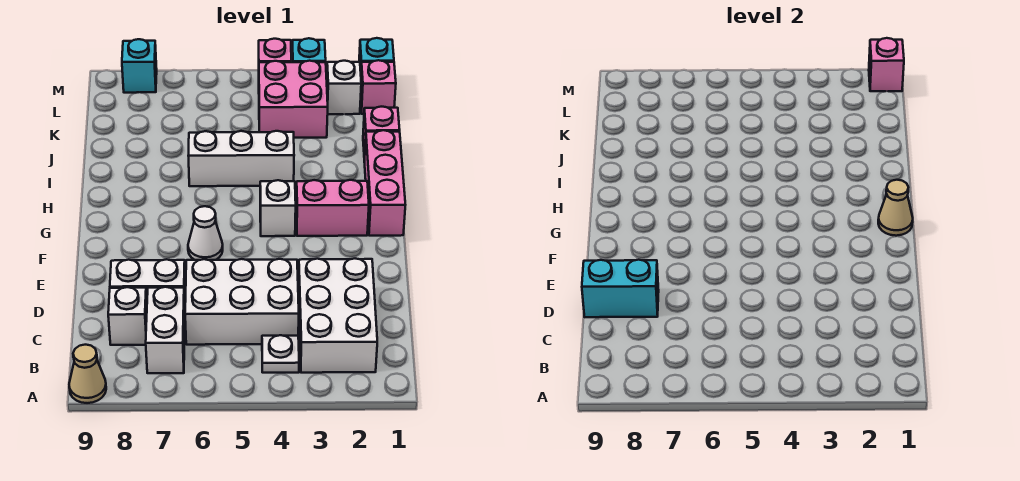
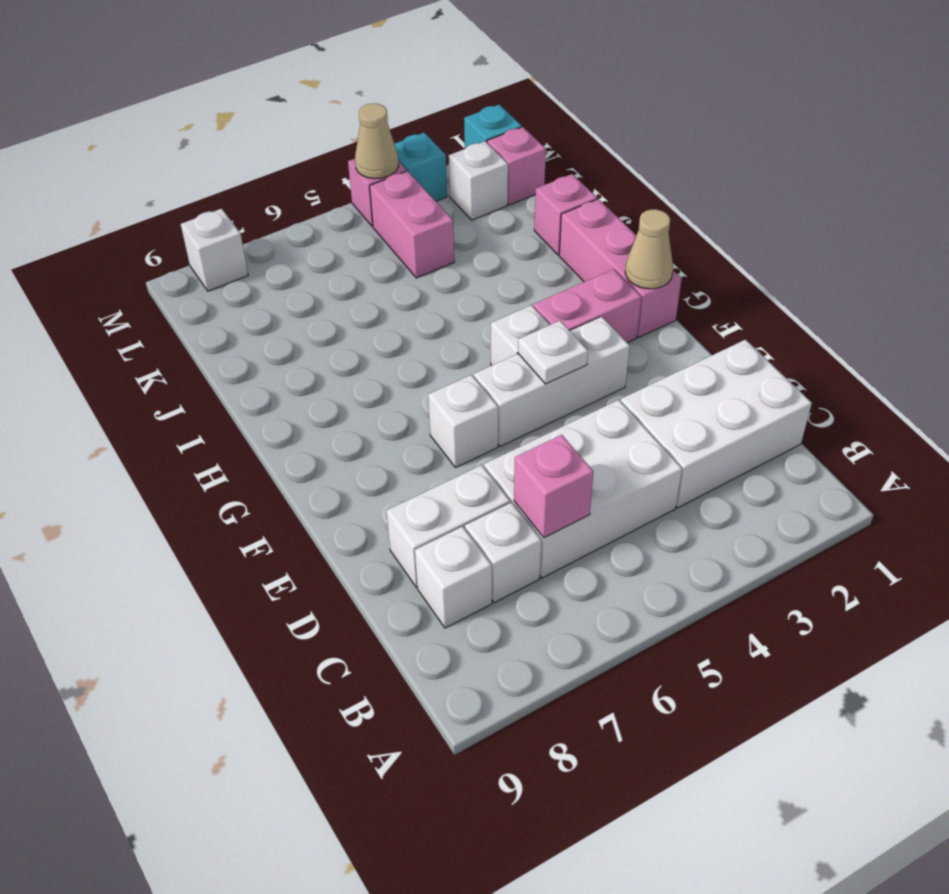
tan cone A9 level 1 -> tan cone M4 level 2
white brick B2:D3 level 1 -> white brick C1:D3 level 1
white plate B4 level 1 -> white plate F4 level 2
white brick B7:C7 level 1 -> white brick C7 level 1
cyan brick D8:D9 level 2 -> none
white cone F6 level 1 -> white brick F6 level 1
white brick I4:I6 level 1 -> white brick F3:F5 level 1
pink brick K3:L4 level 1 -> pink brick K4:L4 level 1
pink brick M1 level 2 -> pink brick C6 level 2
cyan brick M8 level 1 -> white brick M8 level 1

